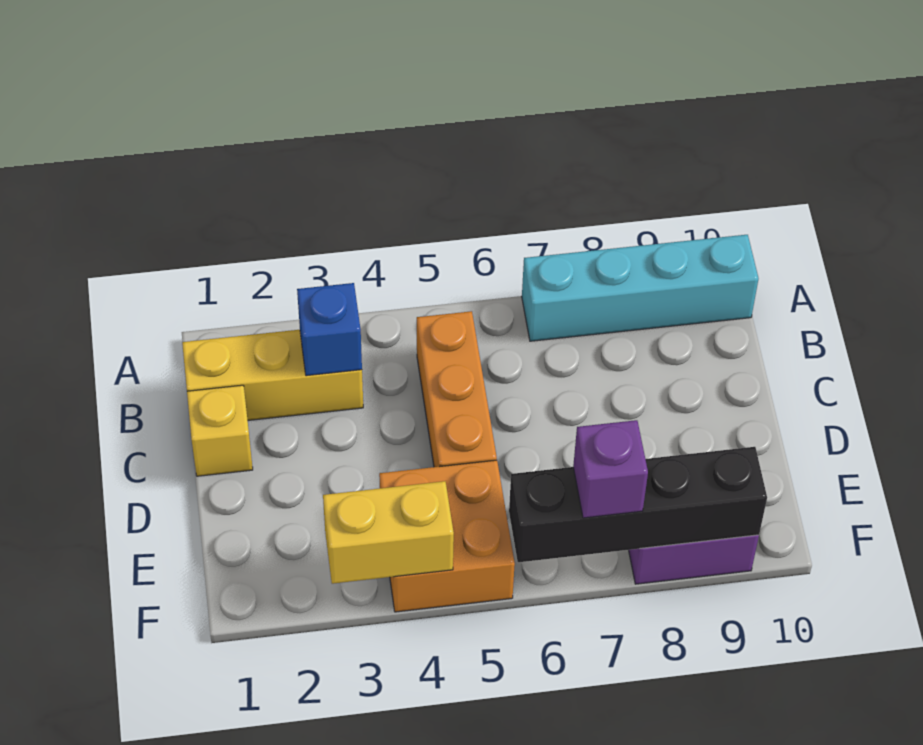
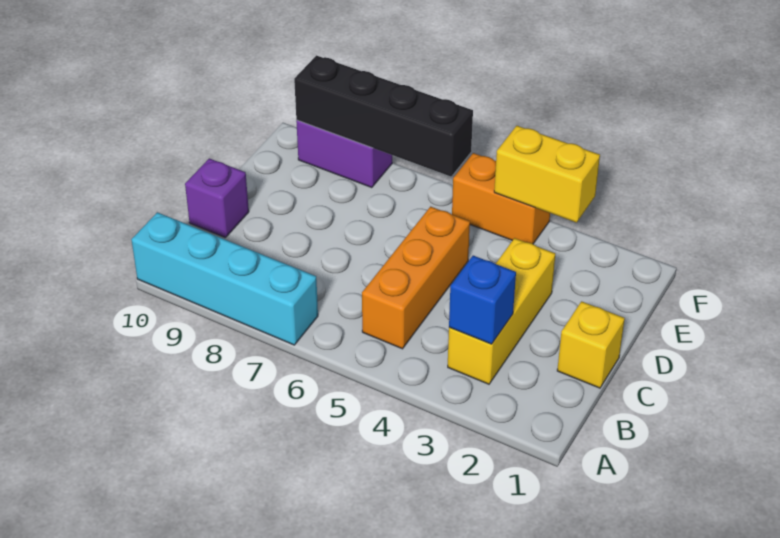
yellow brick B1:B3 level 1 -> yellow brick B3:D3 level 1
orange brick E4:F5 level 1 -> orange brick F4:F5 level 1
purple brick F7 level 3 -> purple brick C10 level 1

